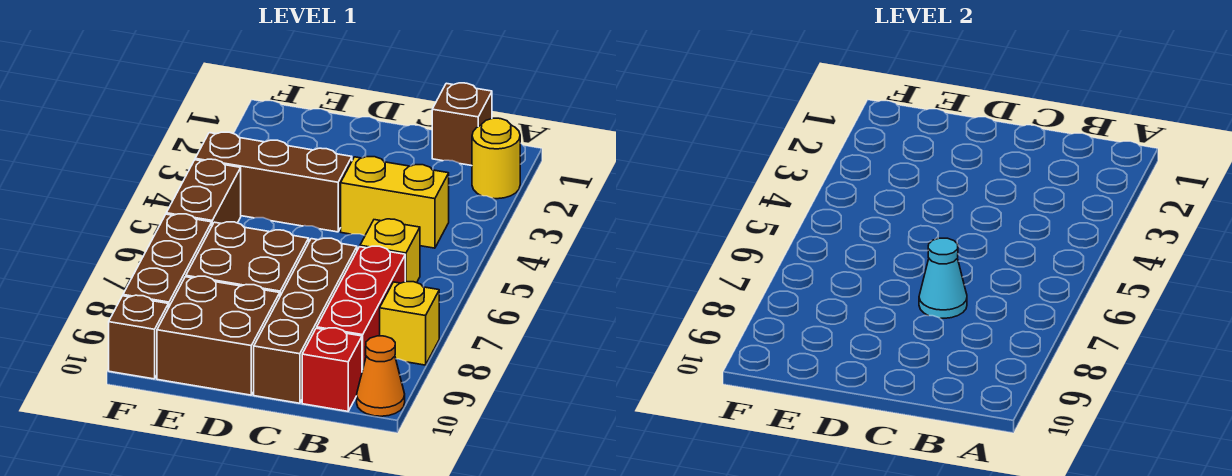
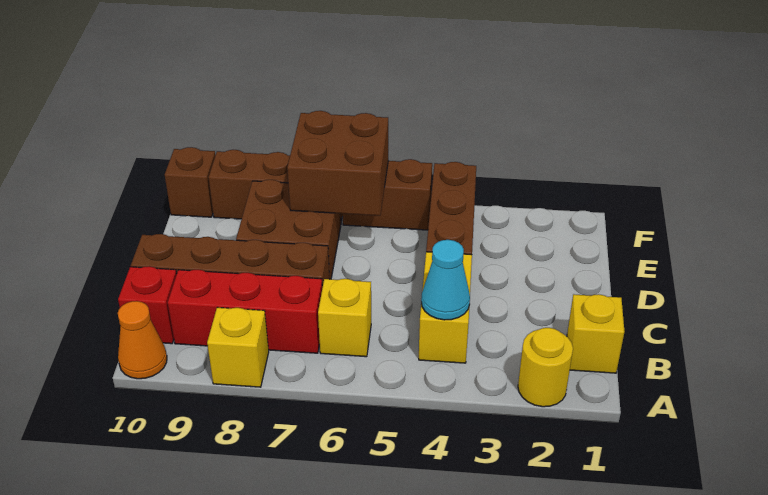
brown brick B1 level 1 -> yellow brick B1 level 1
cyan cone C7 level 2 -> cyan cone B4 level 2
brown brick D9:E10 level 1 -> brown brick E6:F7 level 2

